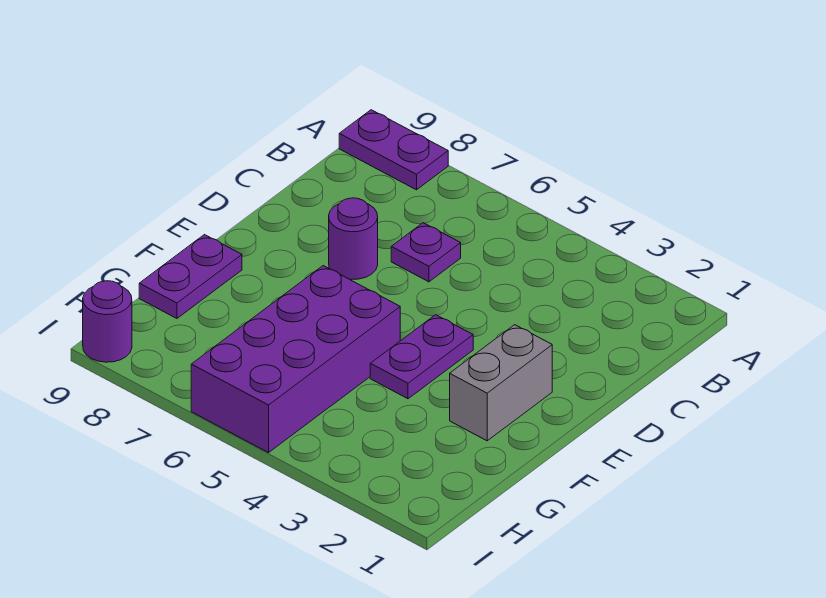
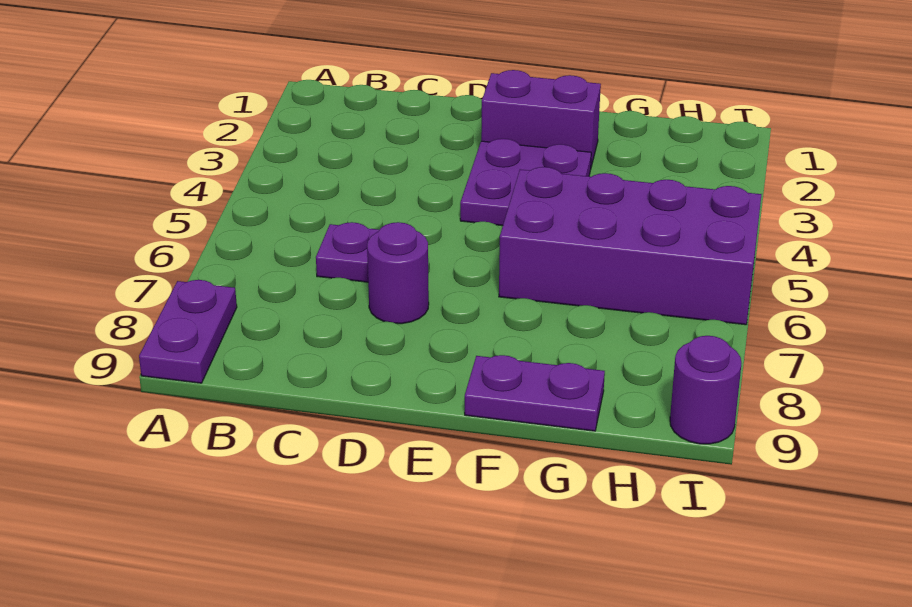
grey brick E2:F2 level 1 -> purple brick E2:F2 level 1
purple plate E4:F4 level 1 -> purple plate E3:F4 level 1

